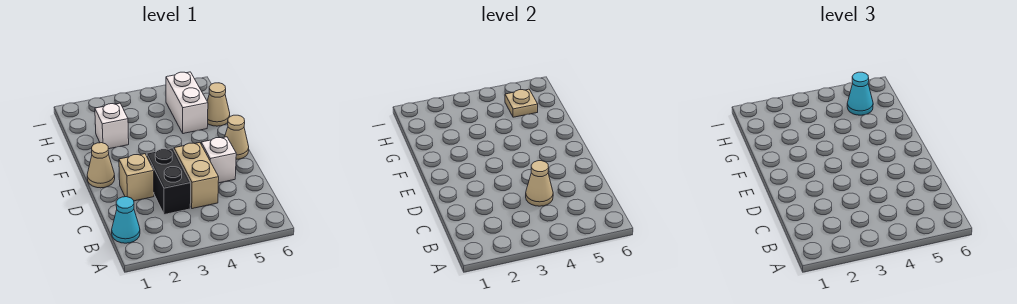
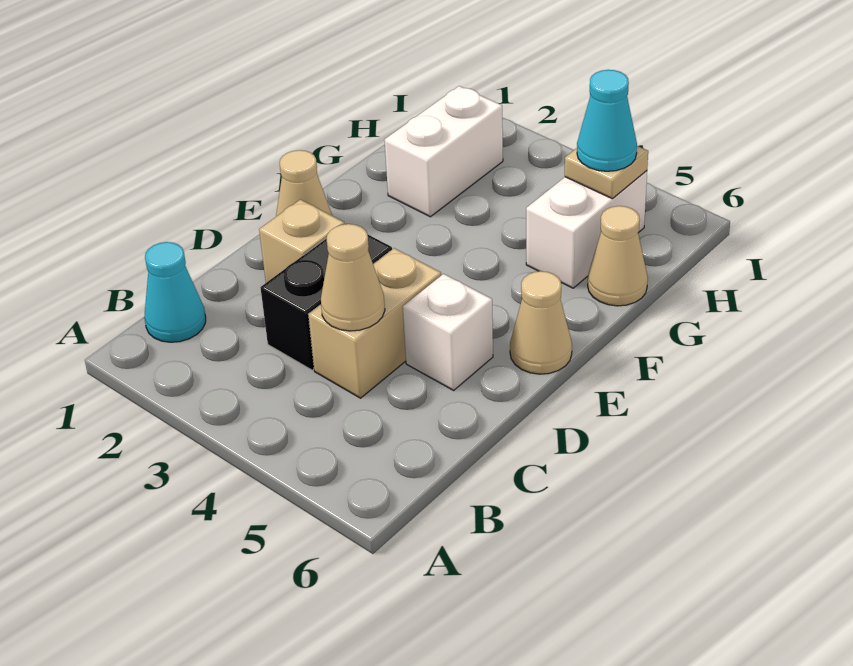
white brick G2 level 1 -> white brick G2:H2 level 1

